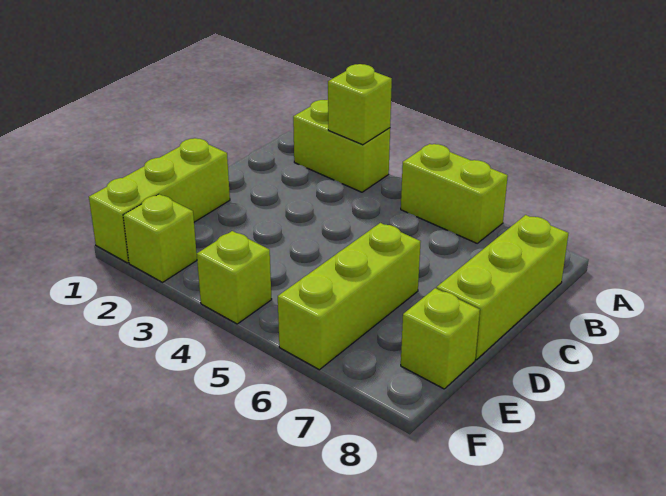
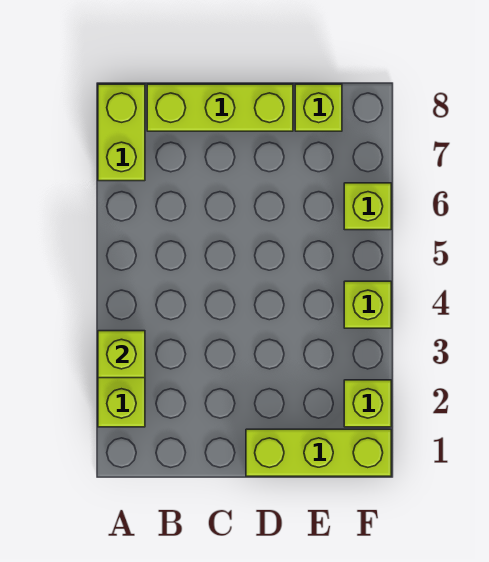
lime brick A5:A6 level 1 -> lime brick A7:A8 level 1
lime brick D6:F6 level 1 -> lime brick F6 level 1

